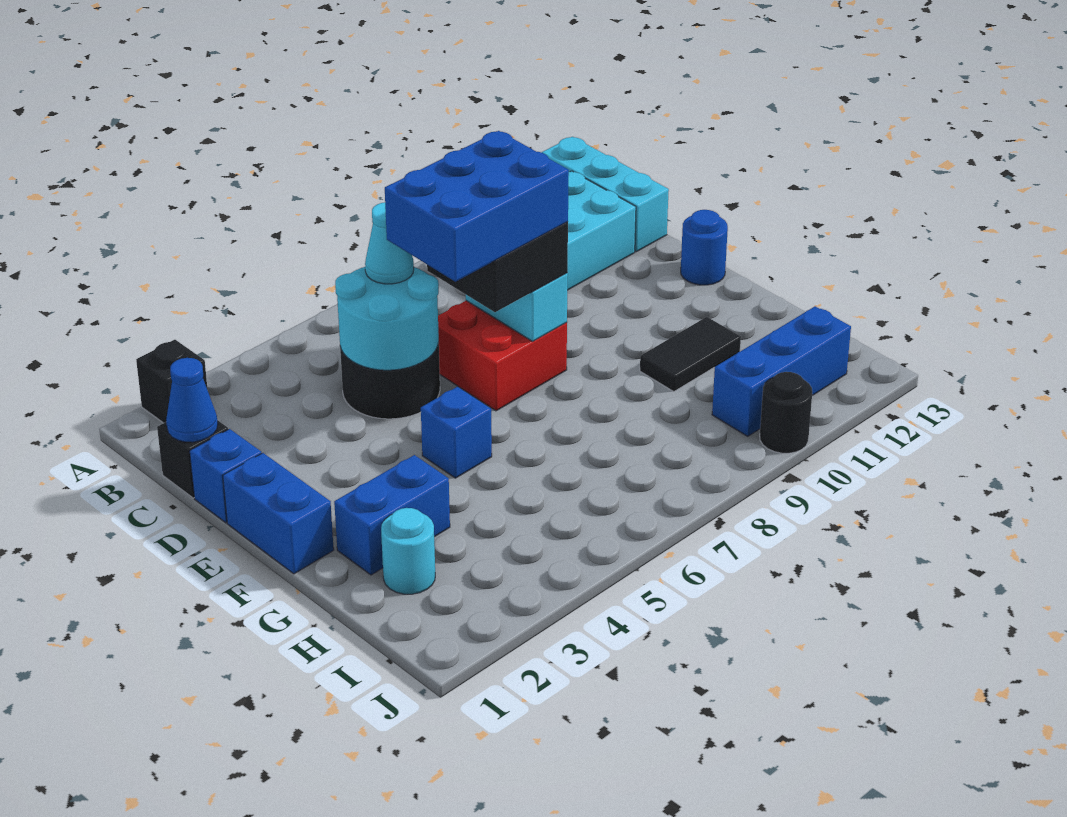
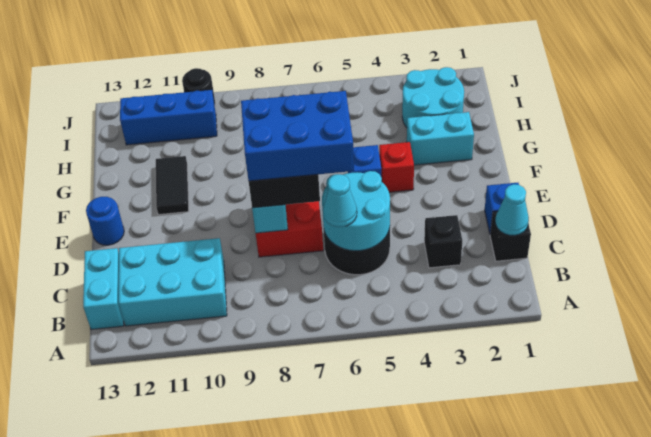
black brick A2 level 1 -> black brick C3 level 1
cyan brick A13:C13 level 1 -> cyan brick B13:C13 level 1
blue cone C1 level 2 -> cyan cone C1 level 2
blue brick E1:F1 level 1 -> none
none -> red brick F4 level 1
blue brick G2:G3 level 1 -> cyan brick G2:G3 level 1
black tile G10:G11 level 1 -> black tile F11:G11 level 1
cyan round brick H2 level 1 -> cyan round brick H2:I3 level 1

